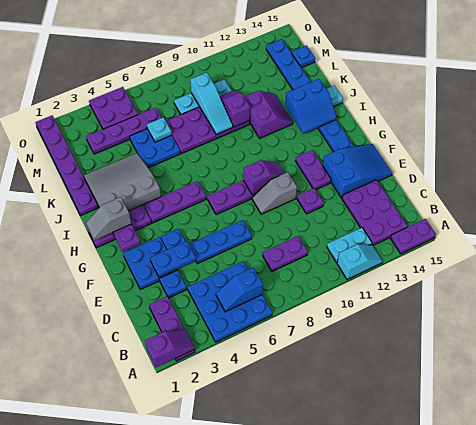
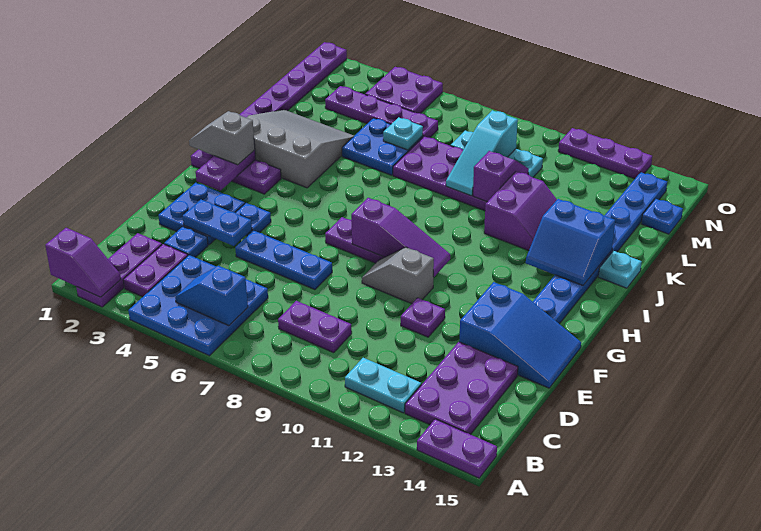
cyan slope A11:A12 level 1 top 11 -> none
purple plate F12:G12 level 1 -> purple plate B3:C3 level 1
purple slope G9:G10 level 2 top 9 -> purple slope G8:G10 level 2 top 8
purple plate H4:H6 level 1 -> purple plate O11:O13 level 1

